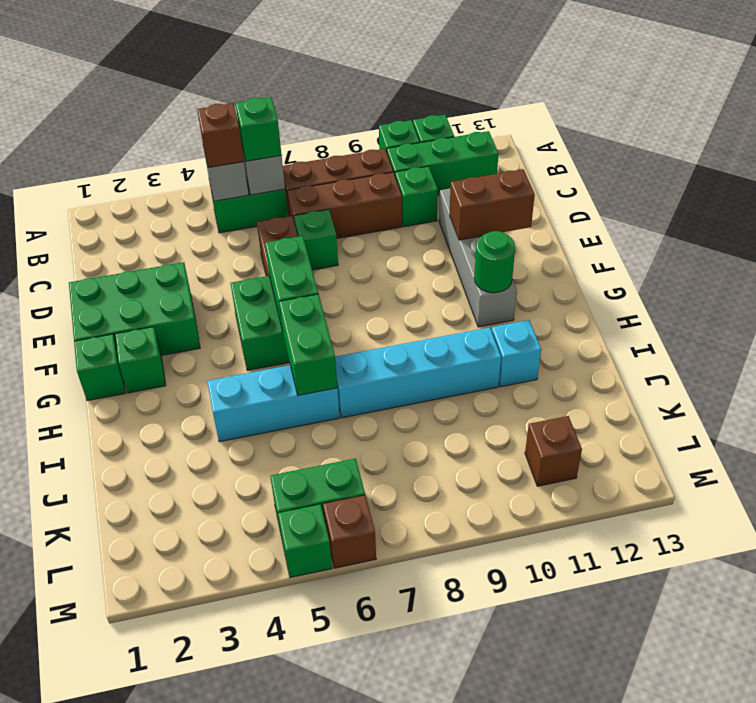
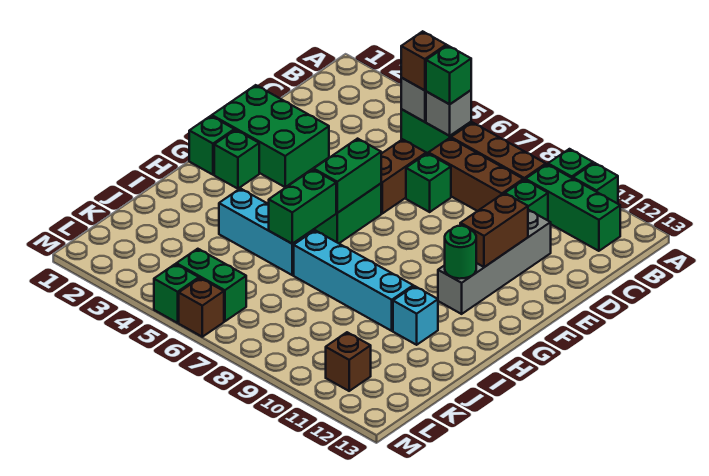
brown brick E11:E12 level 2 -> brown brick E11:F11 level 2

